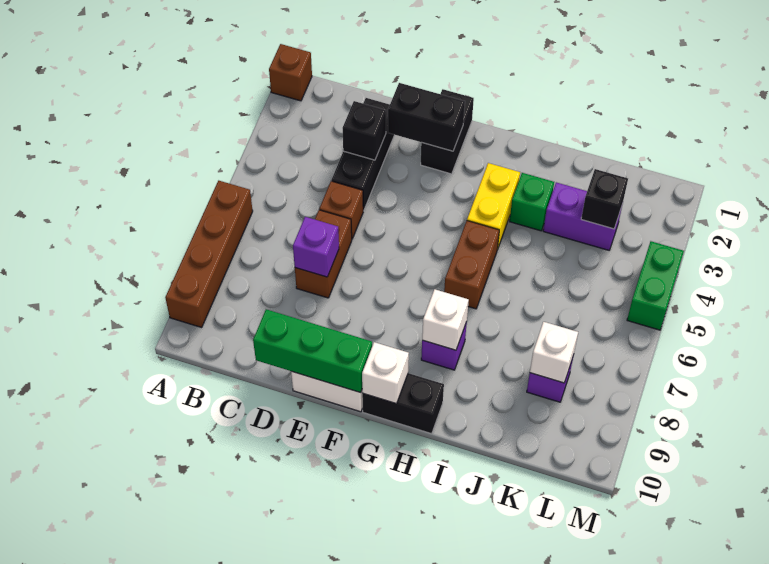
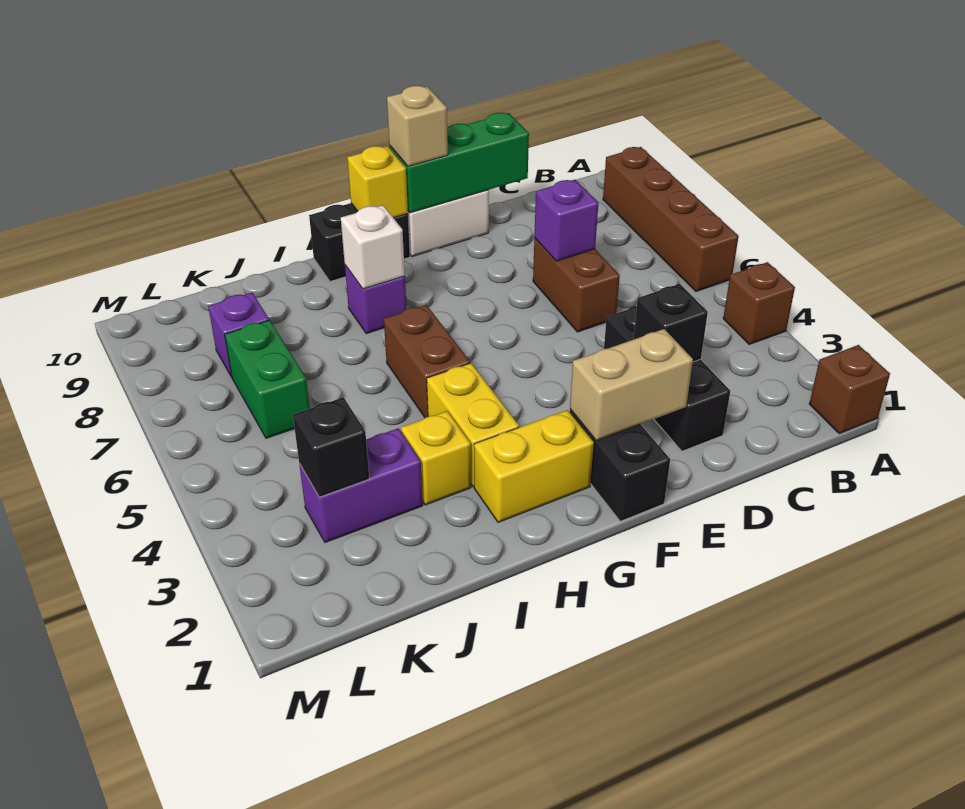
brown brick D5 level 1 -> brown brick A4 level 1
black brick E2:F2 level 2 -> tan brick E2:F2 level 2
none -> tan brick F10 level 3
none -> yellow brick G2:H2 level 1
white brick G10 level 2 -> yellow brick G10 level 2
green brick I3 level 1 -> yellow brick I3 level 1
white brick K8 level 2 -> none
green brick M4:M5 level 1 -> green brick K6:K7 level 1

